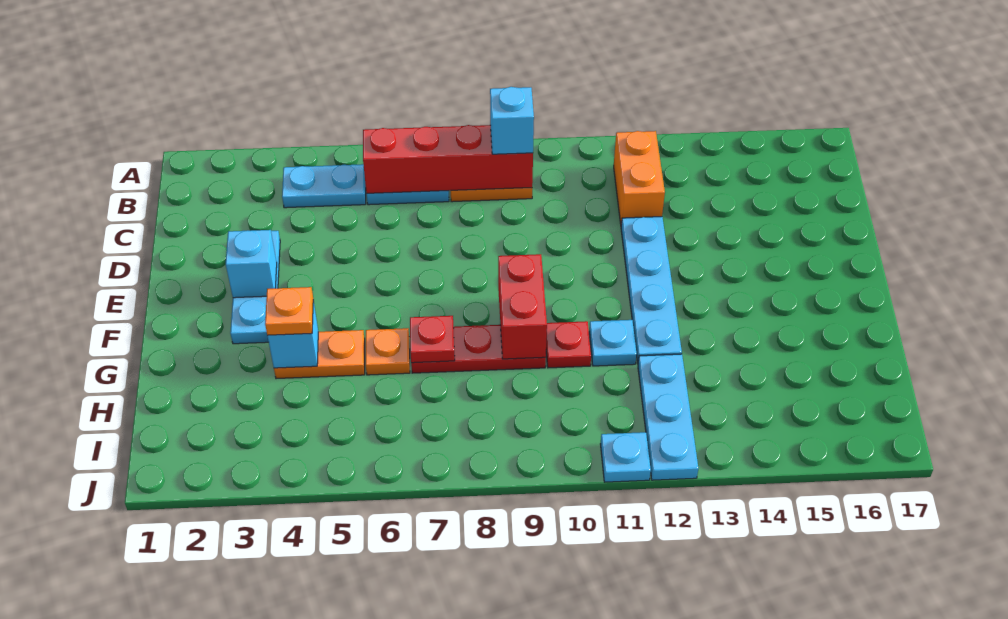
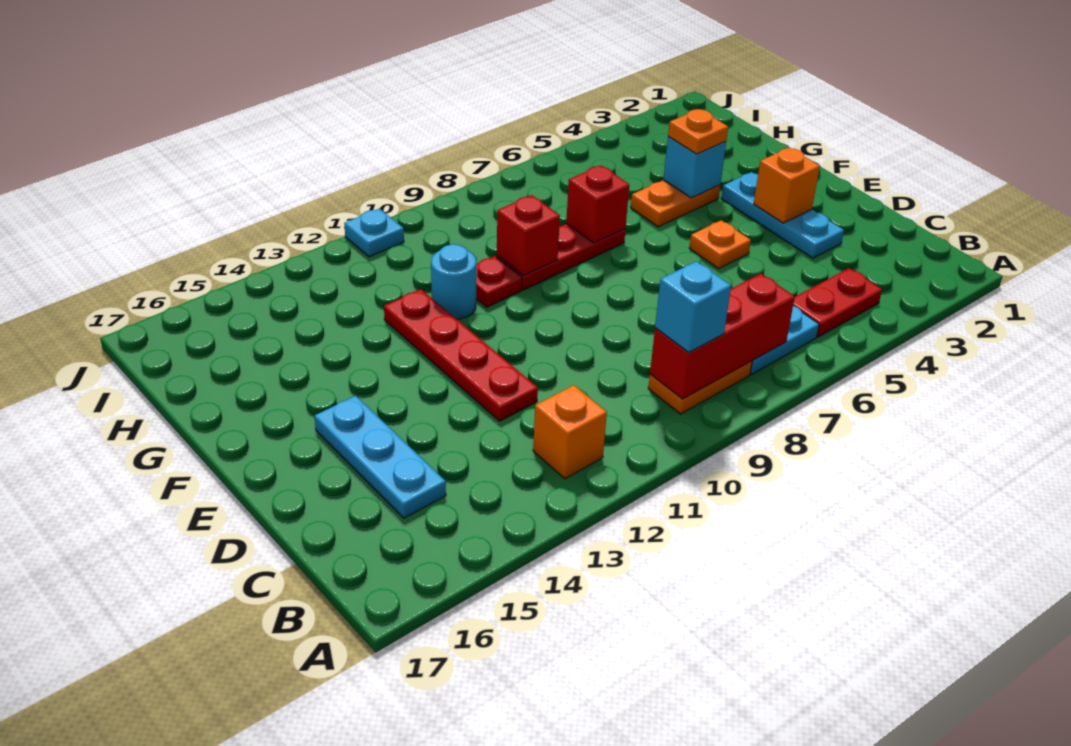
cyan plate B4:B5 level 1 -> red plate B4:B5 level 1
red brick B6:B9 level 2 -> red brick B7:B9 level 2
orange brick B12:C12 level 1 -> orange brick B12 level 1
cyan plate D12:G12 level 1 -> red plate D12:G12 level 1
cyan brick E3 level 2 -> orange brick E3 level 2
red brick F9:G9 level 2 -> red brick G9 level 2
orange plate G6 level 1 -> orange plate E5 level 1
red plate G7 level 2 -> red brick G7 level 2
cyan plate G11 level 1 -> cyan round brick G11 level 1
cyan plate H12:J12 level 1 -> cyan plate C15:E15 level 1

